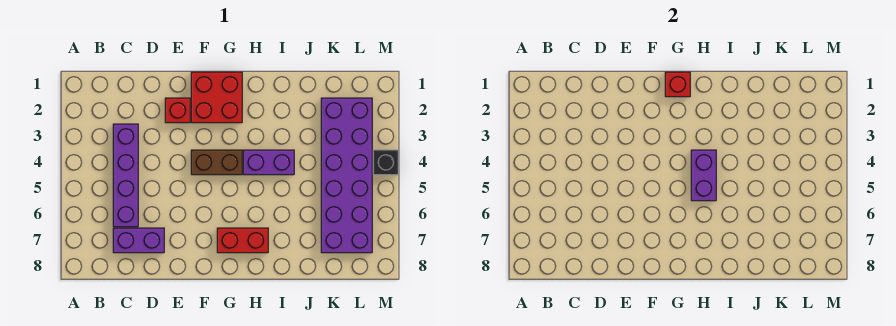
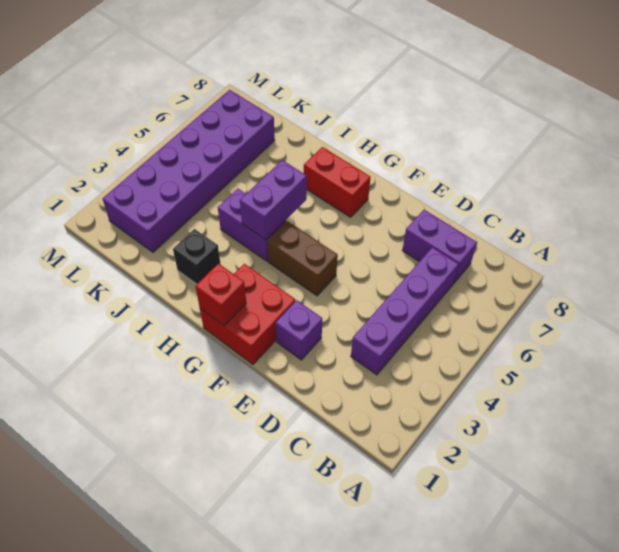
red brick E2 level 1 -> purple brick E2 level 1
black brick M4 level 1 -> black brick I2 level 1

